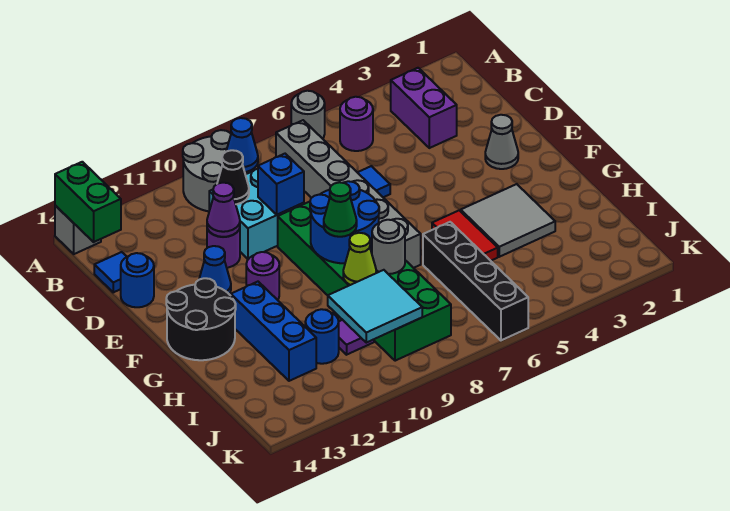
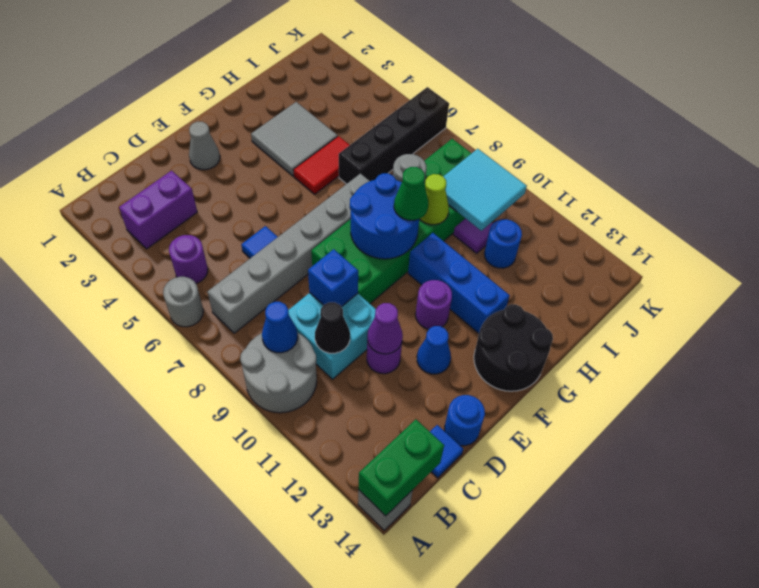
blue brick G12:I12 level 1 -> blue brick G10:G12 level 1

